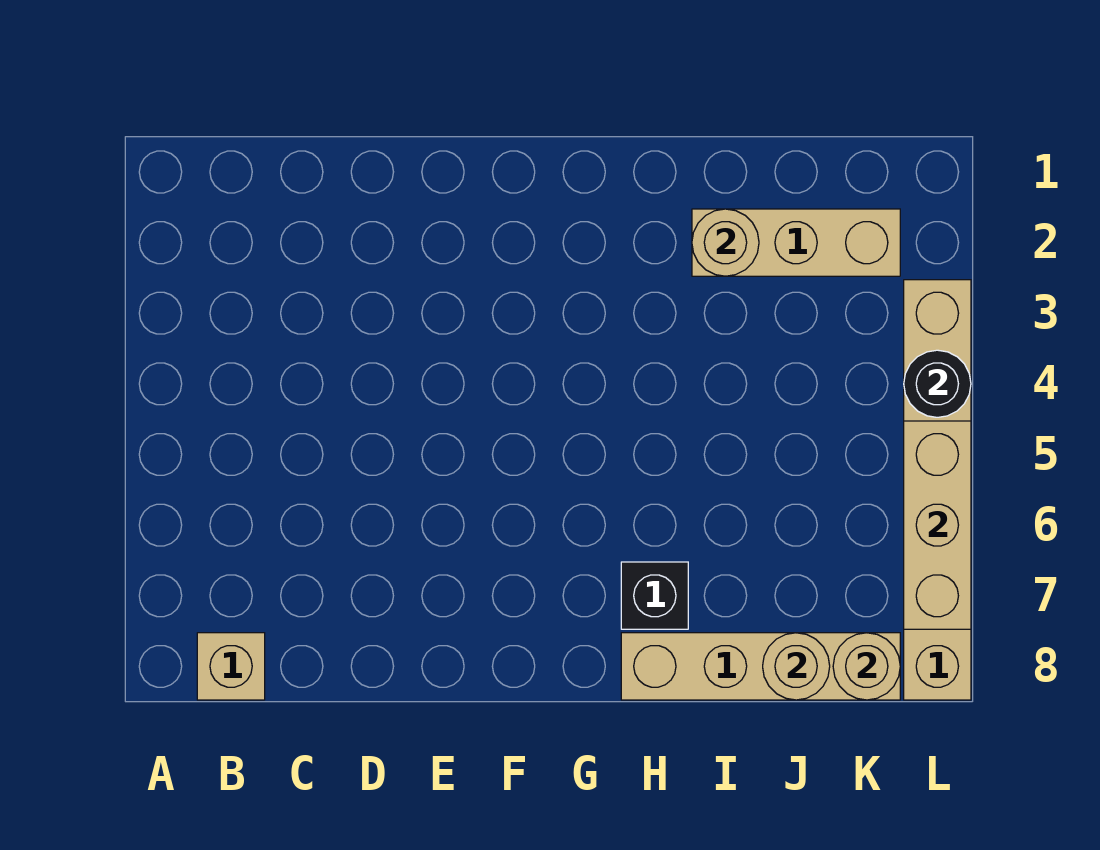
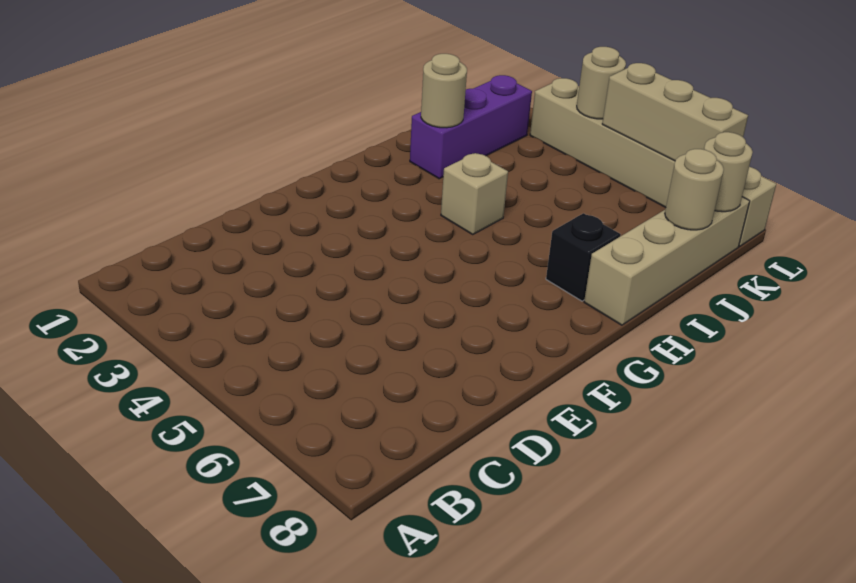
tan brick B8 level 1 -> tan brick H4 level 1
tan brick I2:K2 level 1 -> purple brick I2:K2 level 1
black round brick L4 level 2 -> tan round brick L4 level 2

